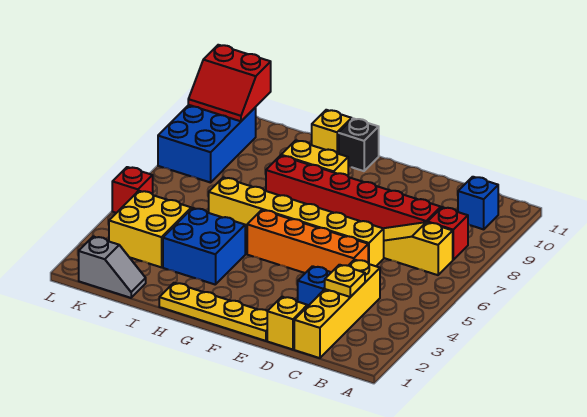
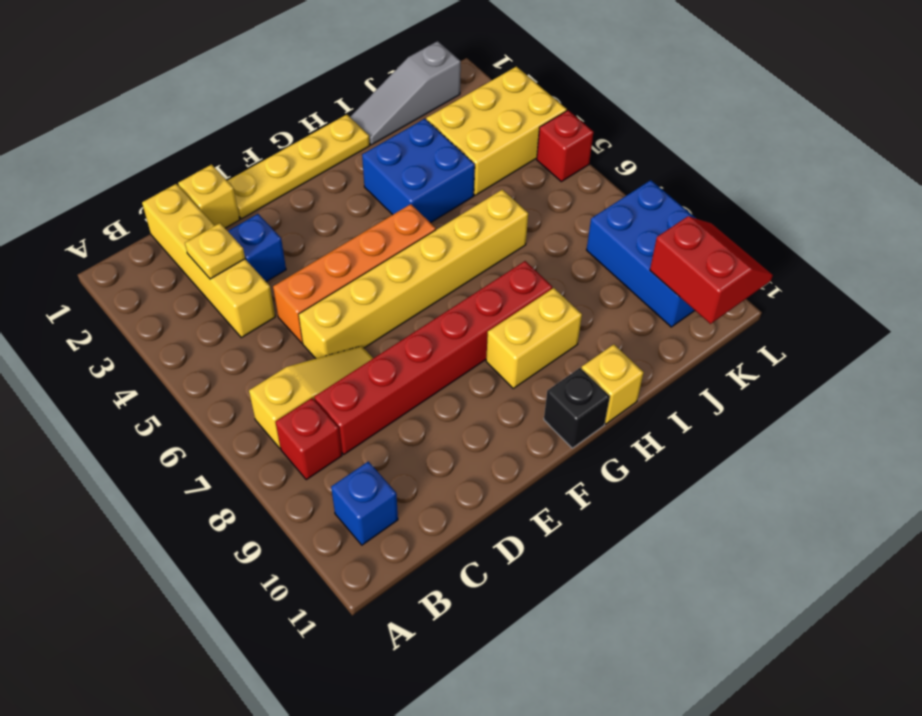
grey slope J1:K1 level 1 top K -> grey slope I1:K1 level 1 top K
yellow brick J3:K4 level 1 -> yellow brick J3:L4 level 1
red slope K10:L11 level 2 top 11 -> red slope K10:L11 level 2 top K

